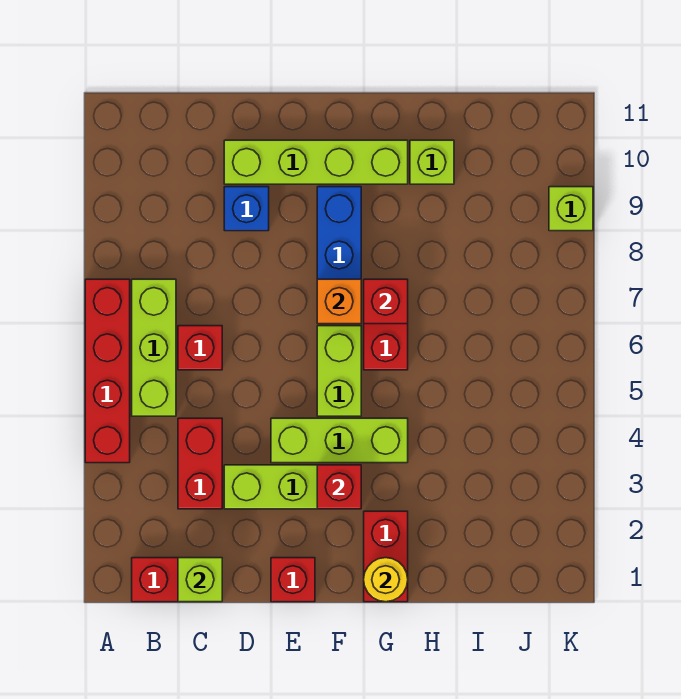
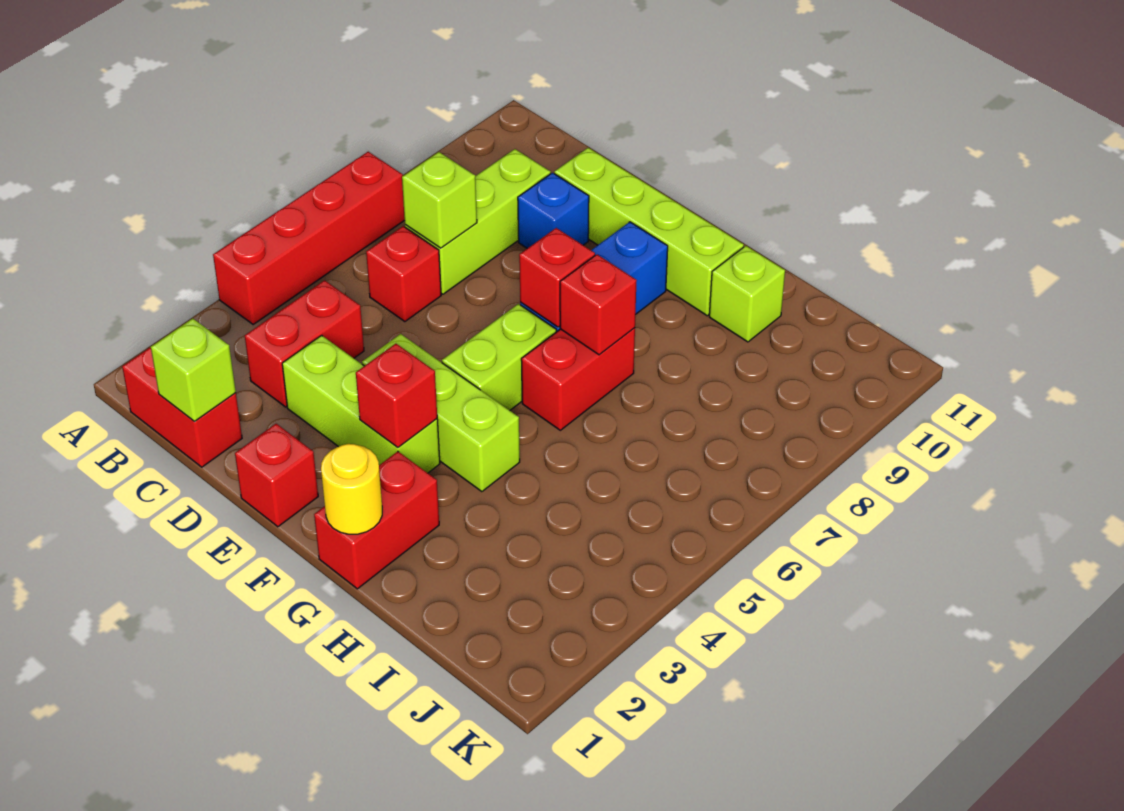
lime brick B5:B7 level 1 -> lime brick C7:C9 level 1
orange brick F7 level 2 -> red brick F7 level 2
lime brick K9 level 1 -> lime brick C7 level 2

